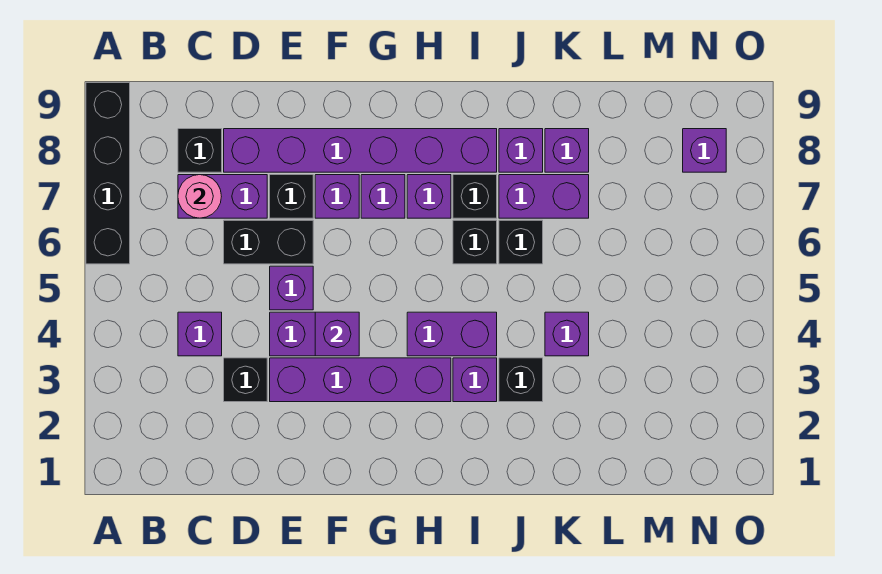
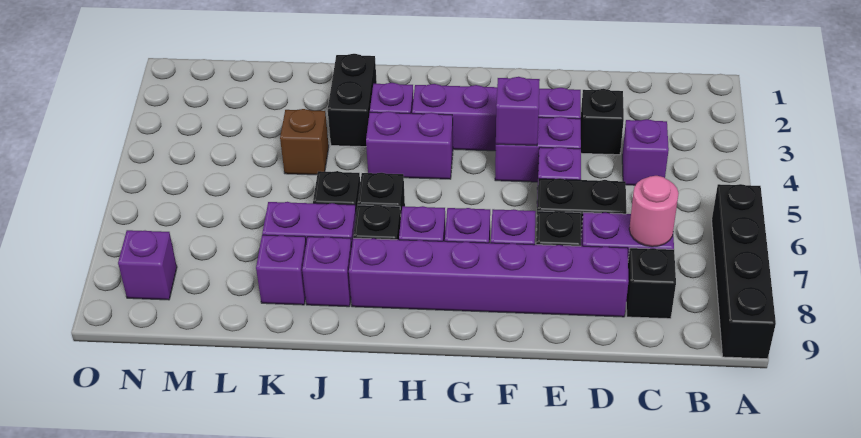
black brick J3 level 1 -> black brick J2:J3 level 1
purple brick K4 level 1 -> brown brick K4 level 1

